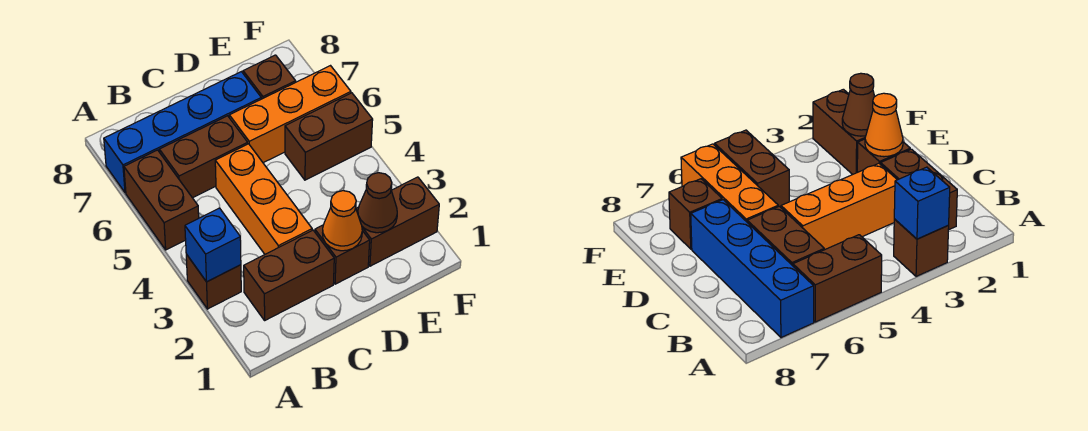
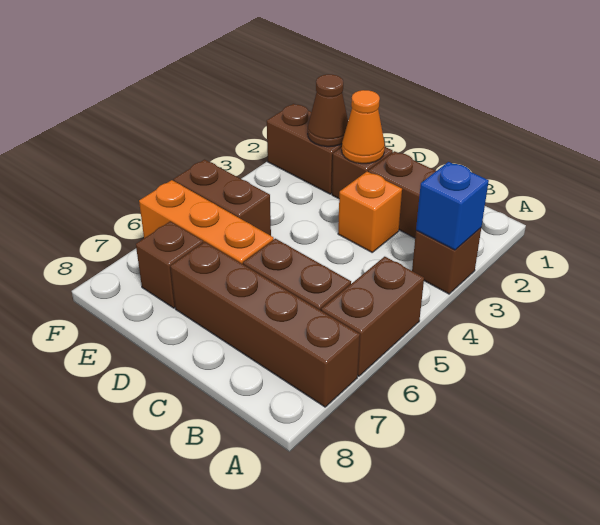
blue brick A7:D7 level 1 -> brown brick A7:D7 level 1
orange brick C3:C5 level 1 -> orange brick C3 level 1

